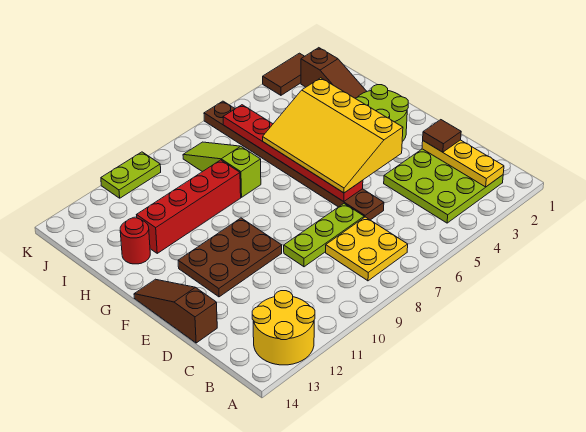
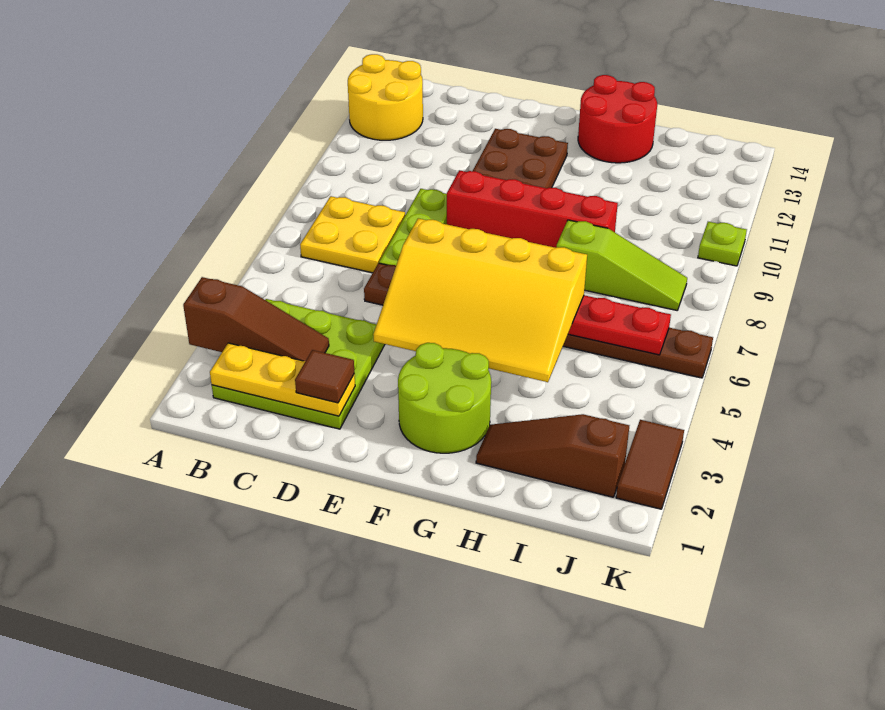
brown slope D14:F14 level 1 top D -> brown slope A3:C3 level 2 top A
yellow slope E4:H6 level 3 top 4 -> yellow slope E4:H6 level 3 top 6
red brick H9:H12 level 1 -> red brick E9:H9 level 1
red round brick H13 level 1 -> red round brick G13:H14 level 1
lime plate K10:K11 level 1 -> lime plate K10 level 1

